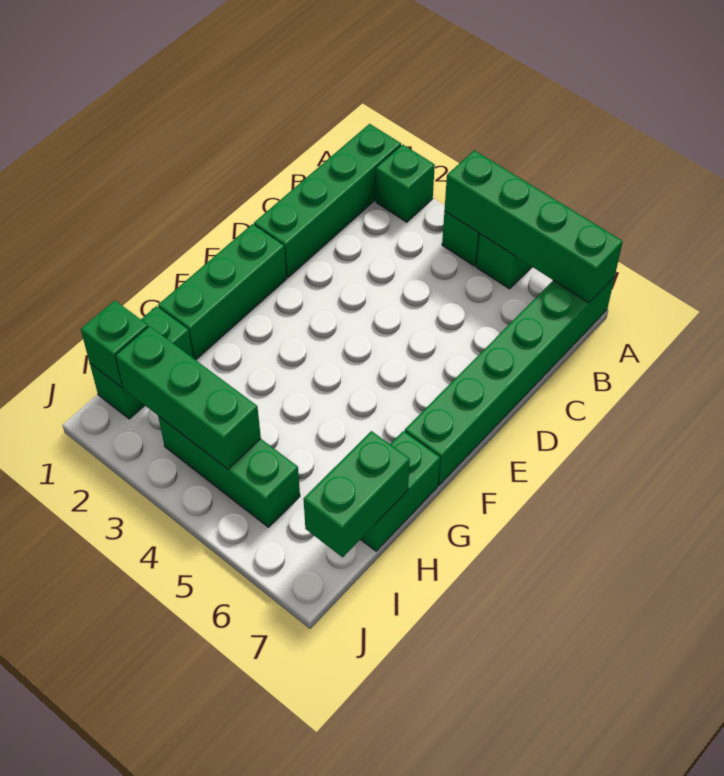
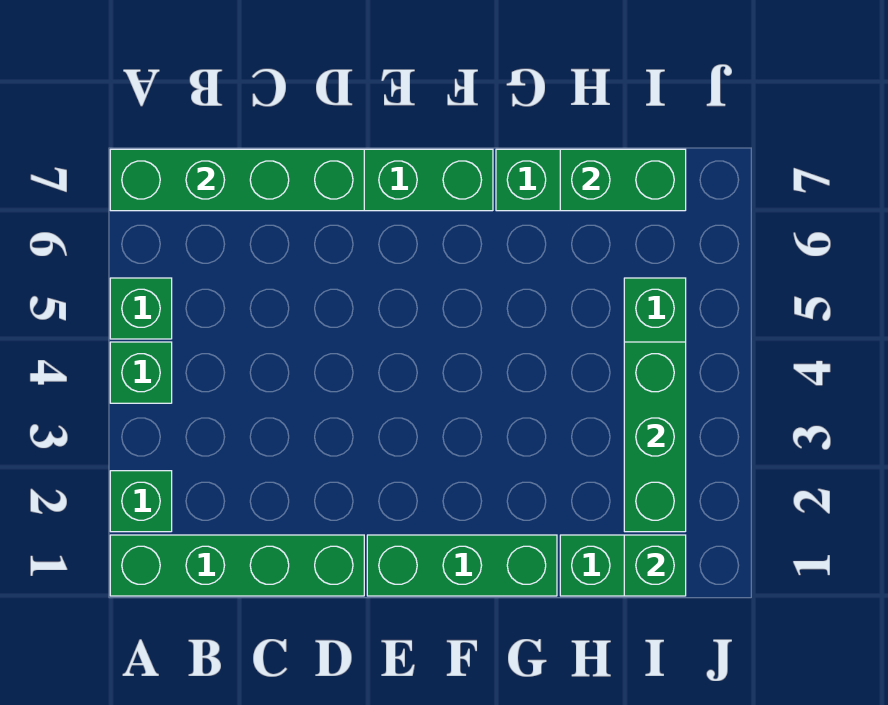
green brick A4:A7 level 2 -> green brick A7:D7 level 2

